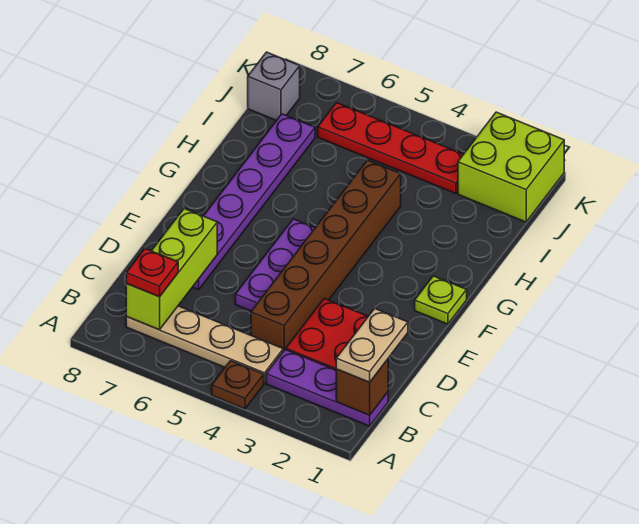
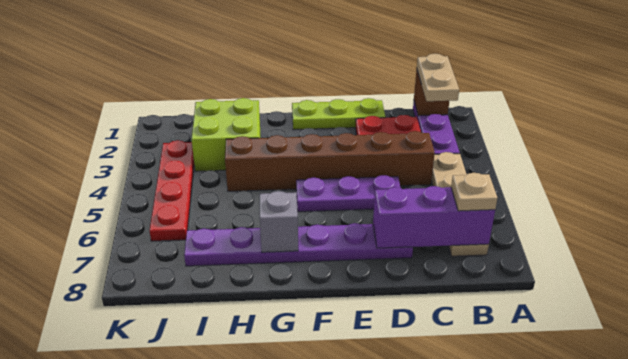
brown plate A4 level 1 -> none
tan plate B1:C1 level 3 -> tan plate B1:B2 level 3
lime brick B7:D7 level 2 -> purple brick B7:D7 level 2
red plate B7 level 3 -> tan plate B7 level 3
lime plate F1 level 1 -> lime plate D1:F1 level 1
lime brick J1:K2 level 1 -> lime brick H2:I3 level 1
grey brick J8 level 1 -> grey brick G7 level 2

